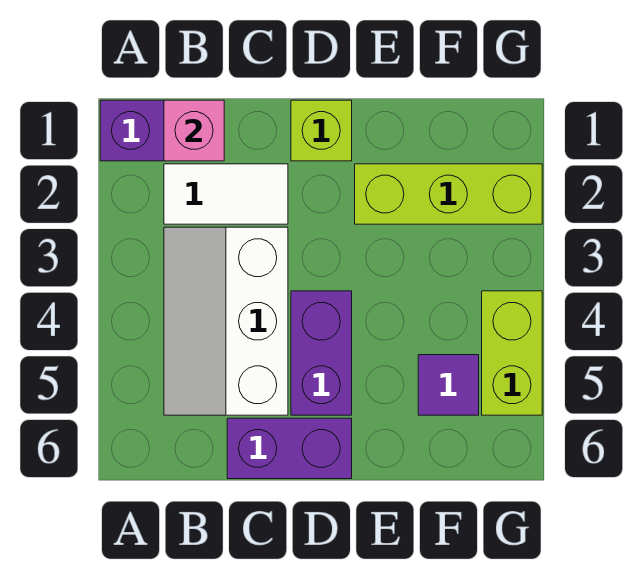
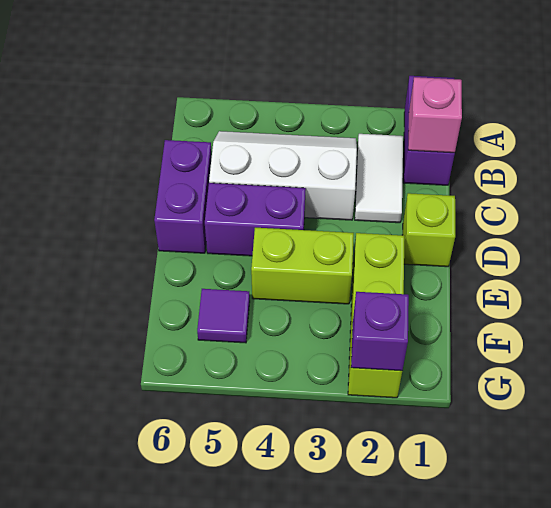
none -> purple brick G2 level 2
lime brick G4:G5 level 1 -> lime brick E3:E4 level 1

